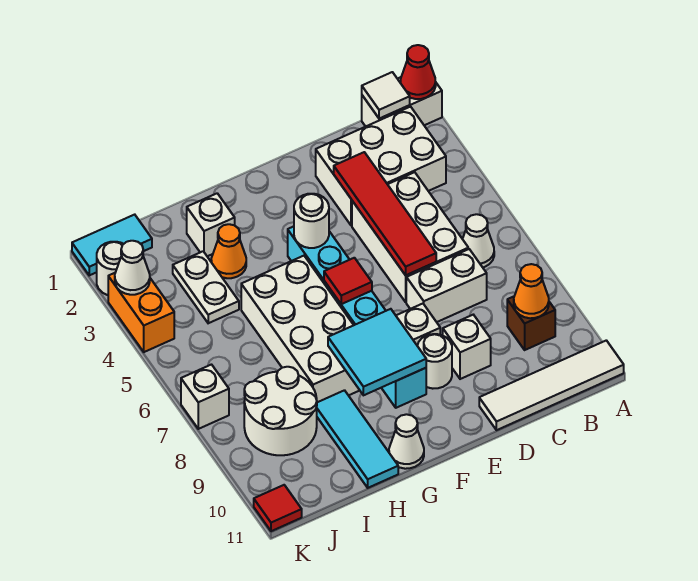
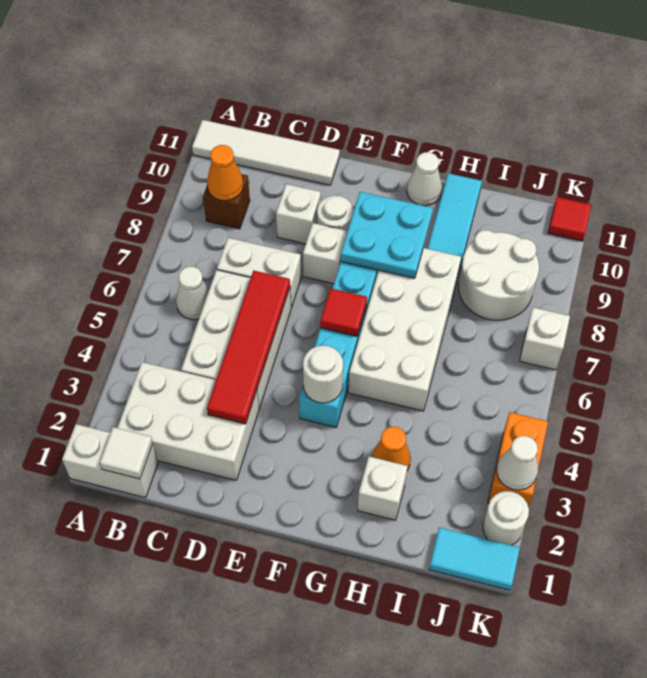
red cone A1 level 2 -> none
cyan tile F8:G9 level 2 -> cyan plate F8:G9 level 2
white plate I3:I4 level 1 -> none

